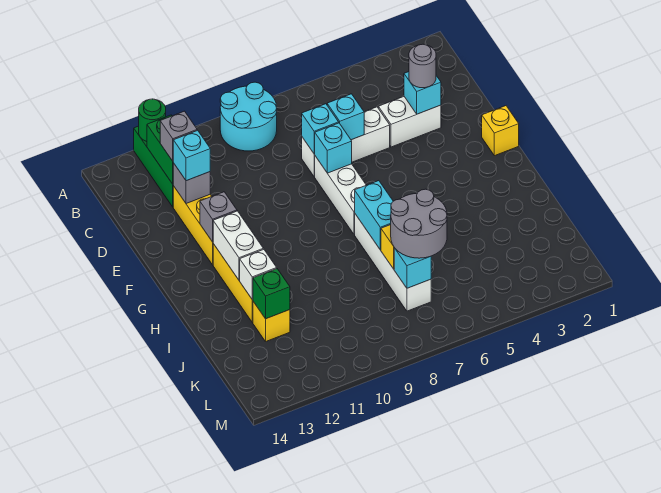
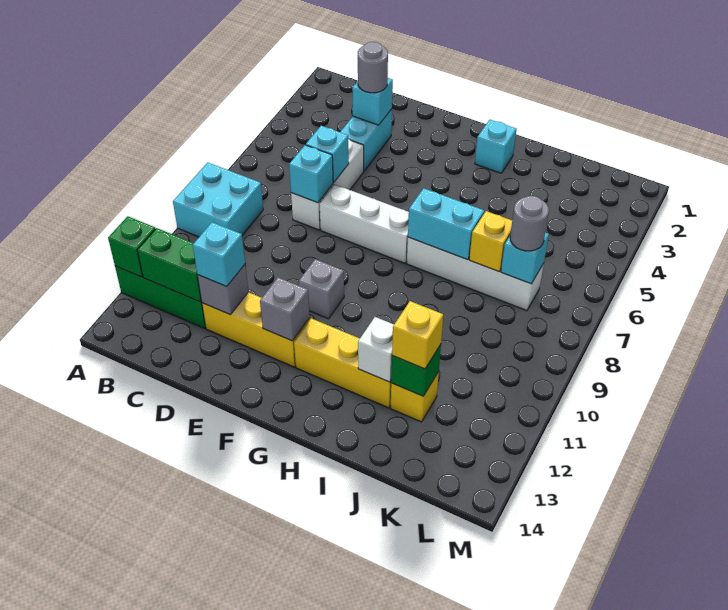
cyan round brick A8:B9 level 1 -> cyan brick A8:B9 level 1
green round brick A12 level 2 -> green brick A12 level 2
grey brick C12 level 3 -> grey brick F10 level 1
white brick D3:D4 level 1 -> cyan brick D3:D4 level 1
cyan brick E7 level 2 -> cyan brick H2 level 1
yellow brick F1 level 1 -> yellow brick J12 level 3
white brick G12:H12 level 2 -> none
grey round brick J6:K7 level 3 -> grey round brick K7 level 3

